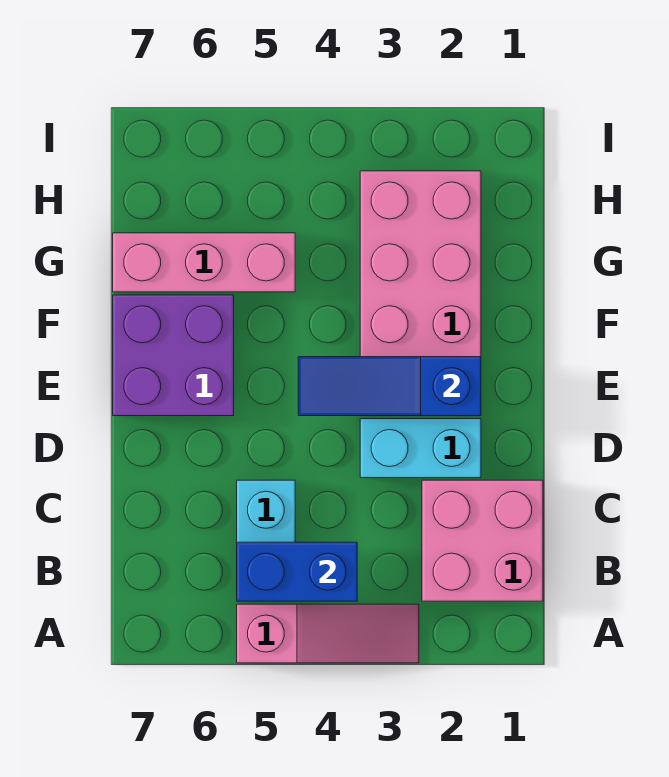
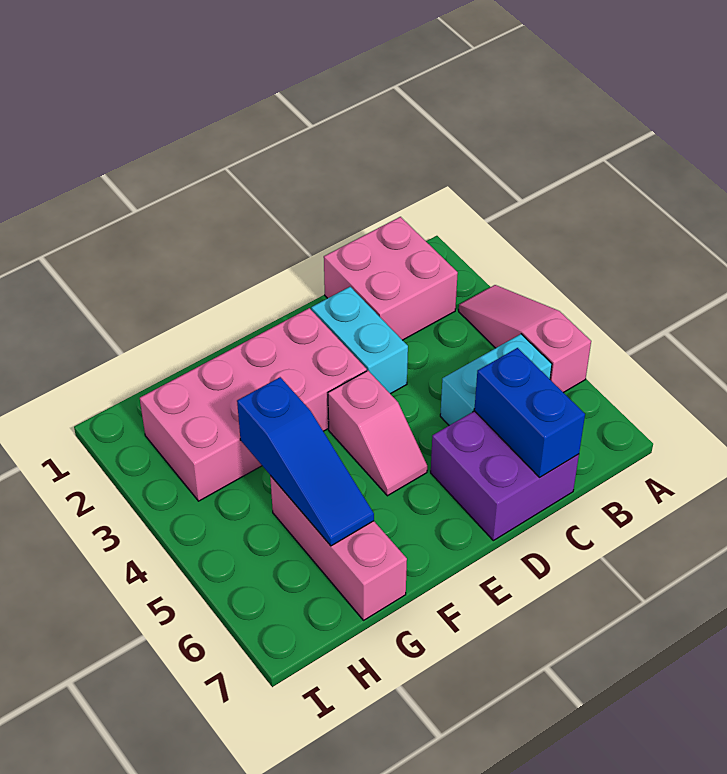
blue brick B4:B5 level 2 -> blue brick C6:C7 level 2
blue slope E2:E4 level 2 top 2 -> blue slope G4:G6 level 2 top 4
none -> pink slope E4:E5 level 1 top 4
purple brick E6:F7 level 1 -> purple brick C6:D7 level 1

